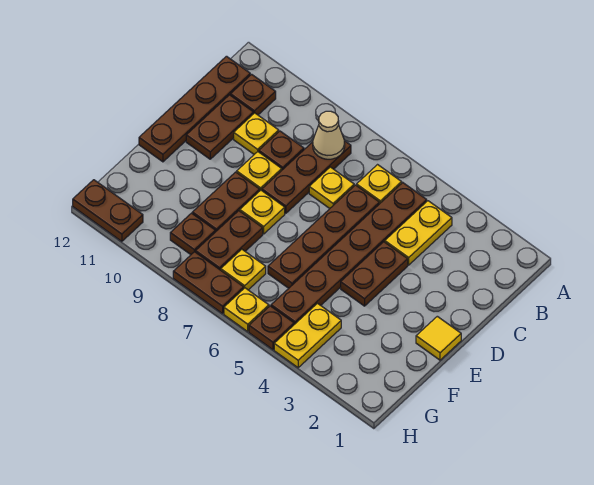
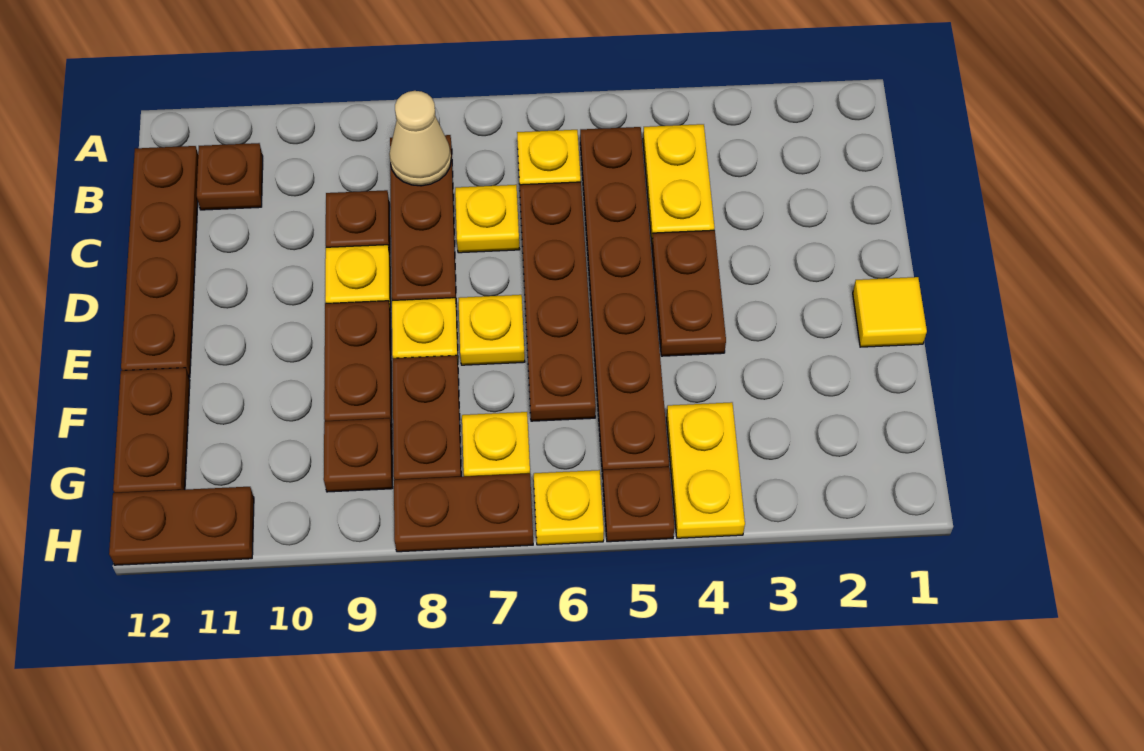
yellow plate C10 level 1 -> yellow plate E7 level 1
brown plate C11:D11 level 1 -> brown plate F12:G12 level 1

